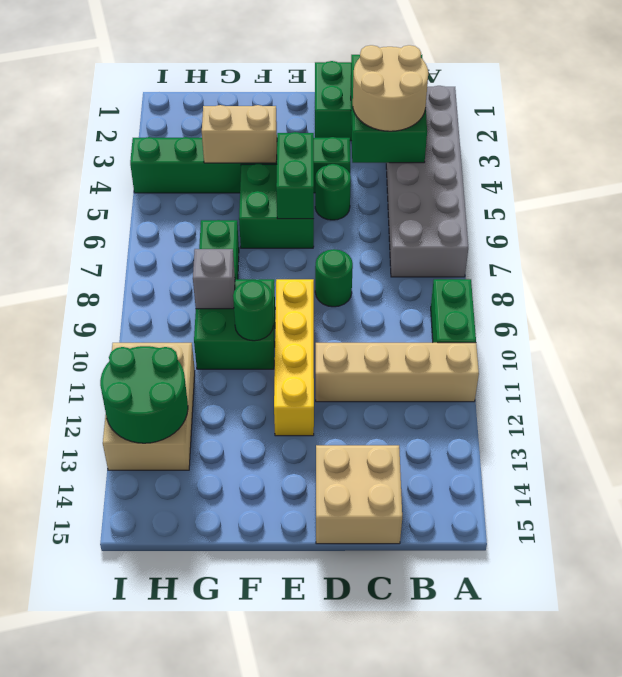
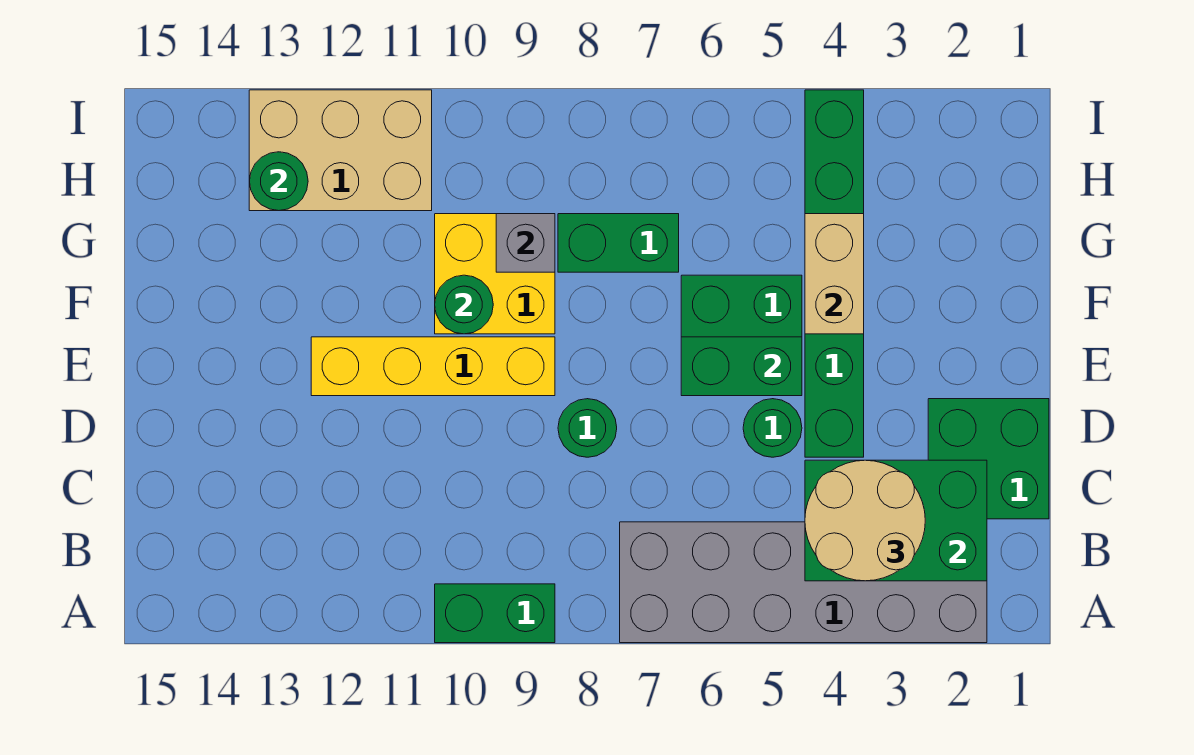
tan brick A11:D11 level 1 -> none
tan brick C14:D15 level 1 -> none
green brick F9:G10 level 1 -> yellow brick F9:G10 level 1
green round brick H12:I13 level 2 -> green round brick H13 level 2

